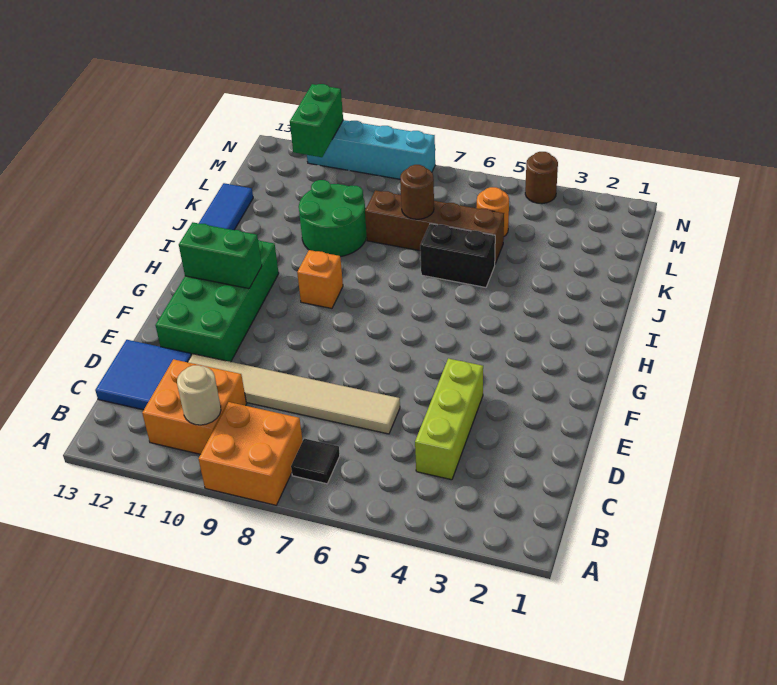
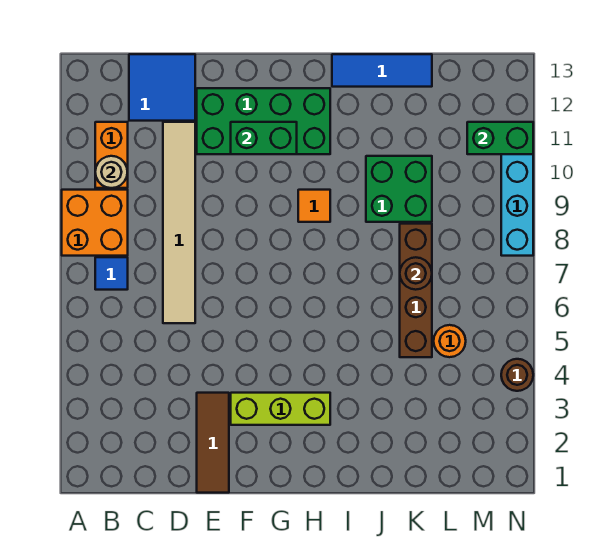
black tile B7 level 1 -> blue tile B7 level 1
orange brick B10:C11 level 1 -> orange brick B10:B11 level 1
lime brick C4:E4 level 1 -> lime brick F3:H3 level 1
none -> brown tile E1:E3 level 1
green brick G11:G12 level 2 -> green brick F11:G11 level 2
orange brick H9 level 1 -> orange tile H9 level 1
black brick J5:J6 level 1 -> none
green round brick J9:K10 level 1 -> green brick J9:K10 level 1

